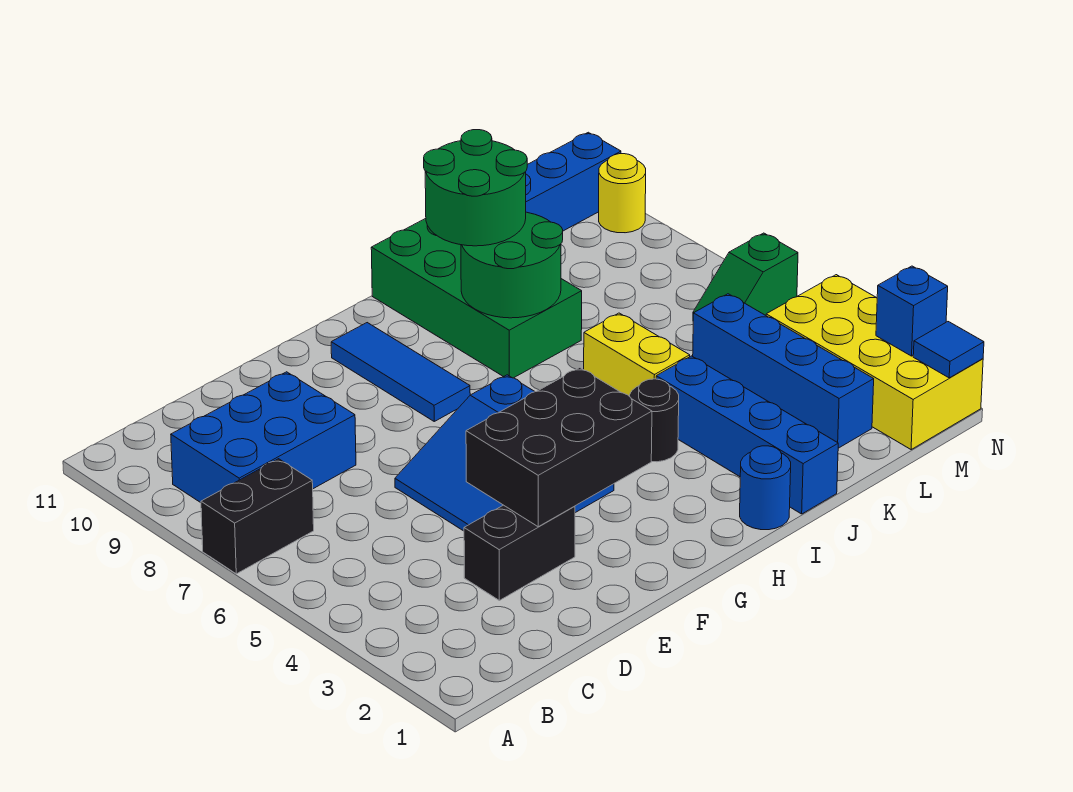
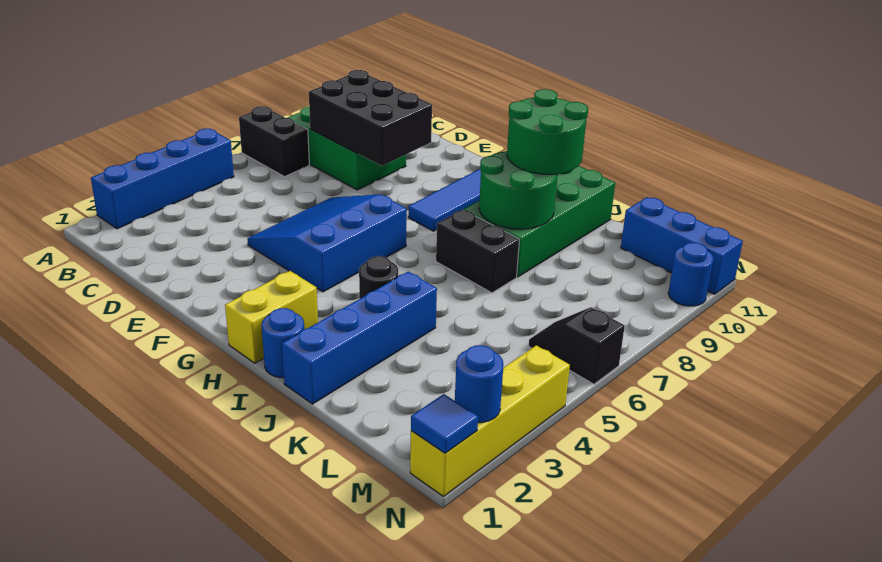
blue brick B8:D9 level 1 -> green brick B8:D9 level 1
black brick D3:E3 level 1 -> black brick I7:J7 level 1
black brick E3:G4 level 2 -> black brick C8:E9 level 2
yellow brick J5:J6 level 1 -> yellow brick H1:H2 level 1
blue brick L2:L5 level 1 -> blue brick A2:A5 level 1
yellow brick M1:N4 level 1 -> yellow brick N1:N4 level 1
green slope M6:N6 level 1 top N -> black slope M6:N6 level 1 top N
blue brick N2 level 2 -> blue round brick N2 level 2
yellow round brick N10 level 1 -> blue round brick N10 level 1

